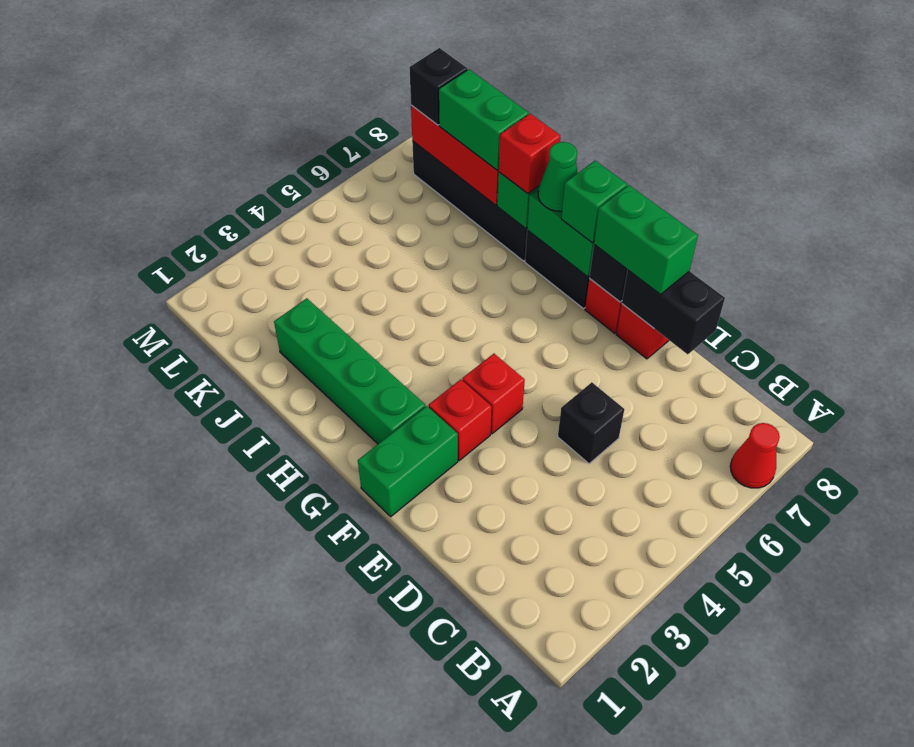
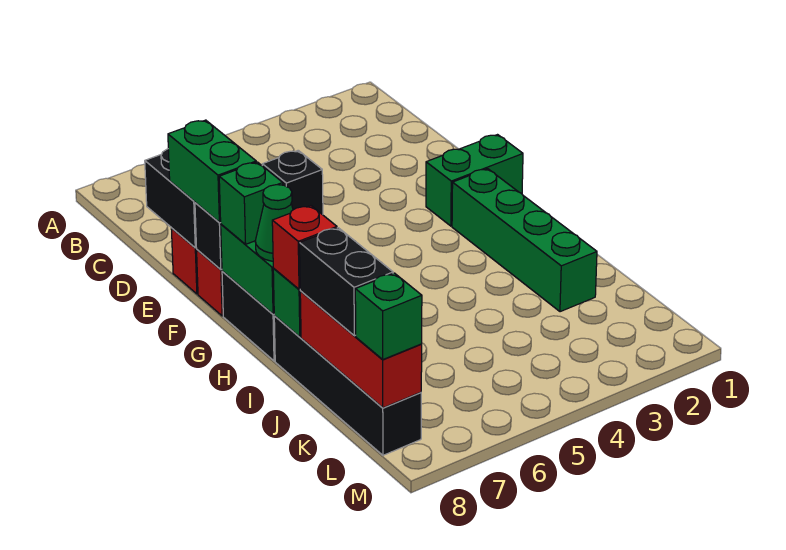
red cone A7 level 1 -> none
red brick F3 level 1 -> none
red brick F4 level 1 -> none
green brick J8:K8 level 3 -> black brick J8:K8 level 3
black brick L8 level 3 -> green brick L8 level 3

